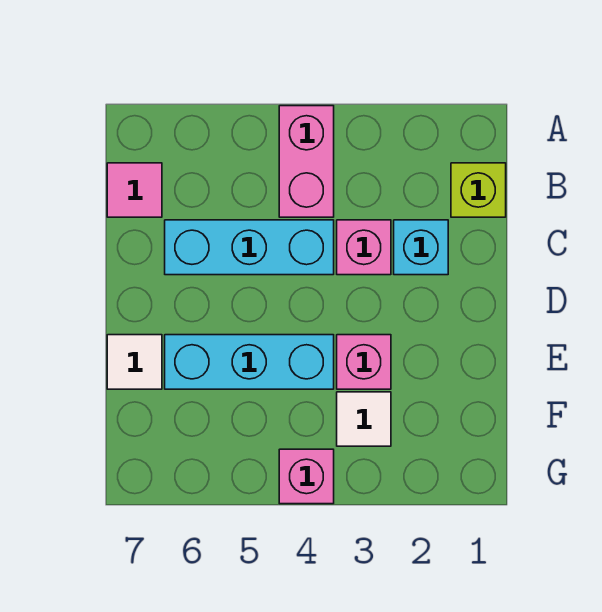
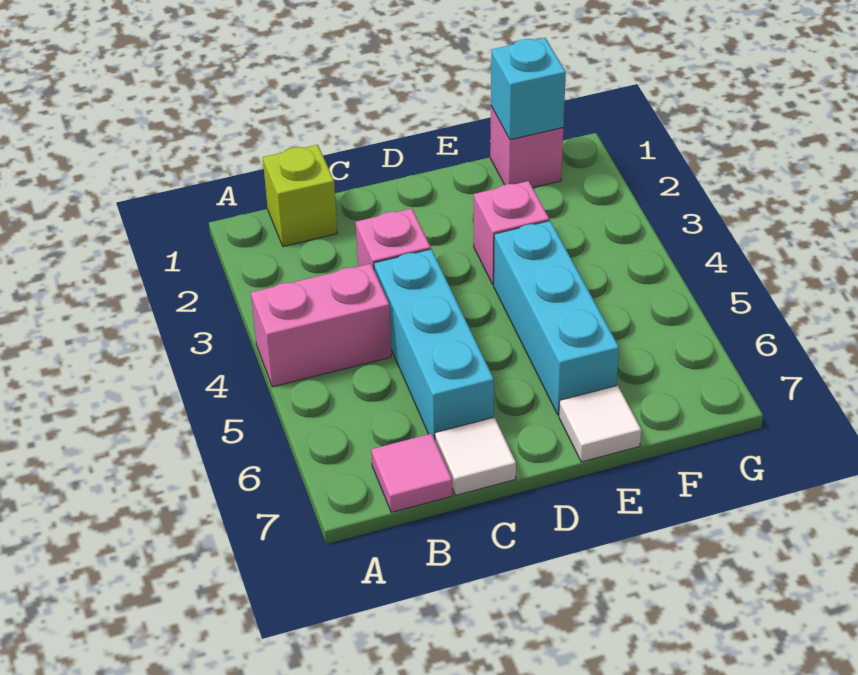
cyan brick C2 level 1 -> cyan brick F1 level 2
white tile F3 level 1 -> white tile C7 level 1
pink brick G4 level 1 -> pink brick F1 level 1

